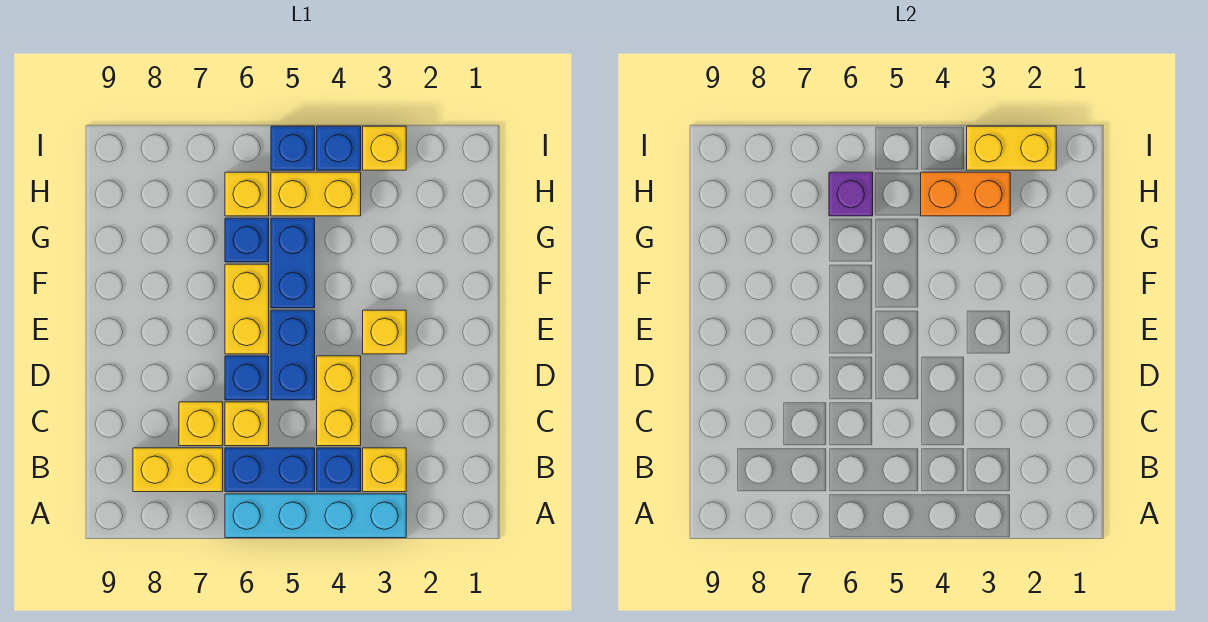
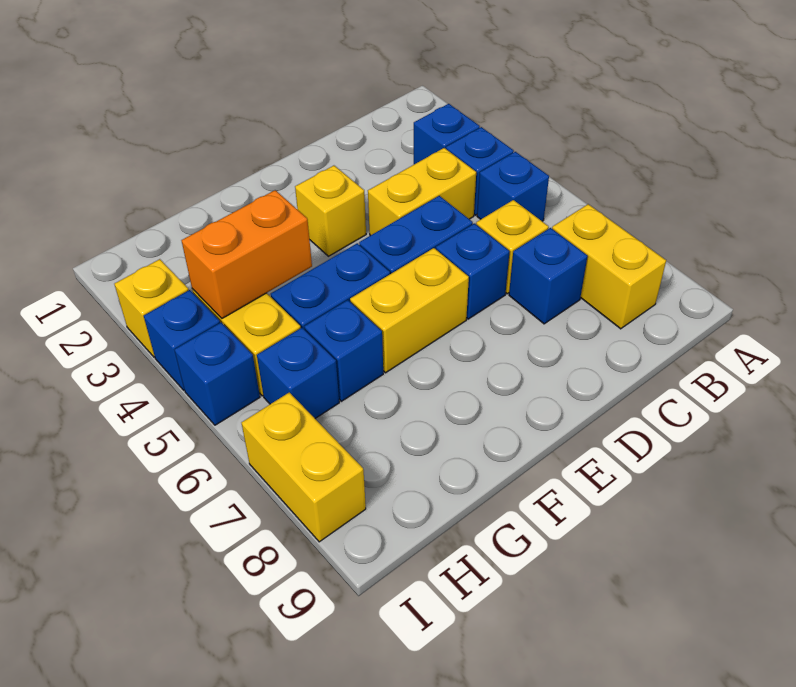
cyan brick A3:A6 level 1 -> none
yellow brick B3 level 1 -> blue brick B3 level 1
blue brick B5:B6 level 1 -> blue brick B5 level 1
yellow brick C7 level 1 -> blue brick C7 level 1
orange brick H3:H4 level 2 -> orange brick G4:H4 level 2
yellow brick H6 level 1 -> blue brick H6 level 1
purple brick H6 level 2 -> none
yellow brick I2:I3 level 2 -> yellow brick I7:I8 level 1

